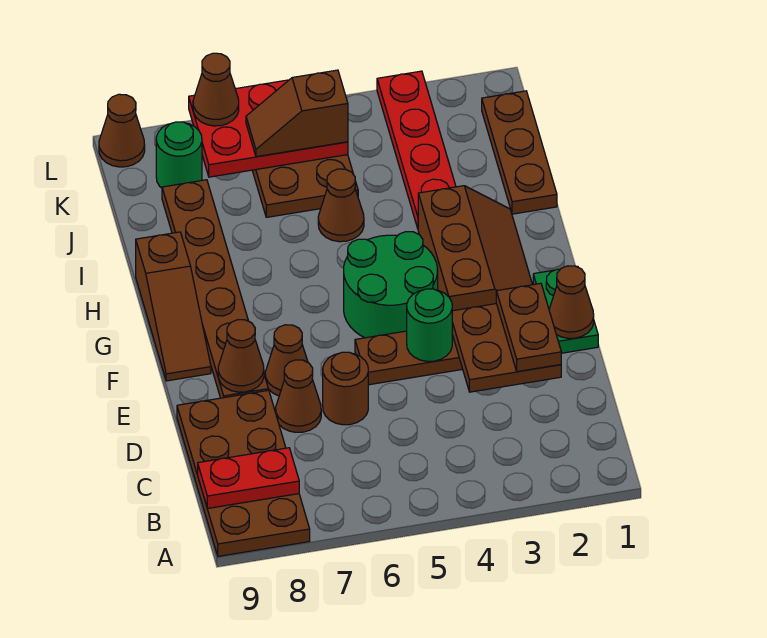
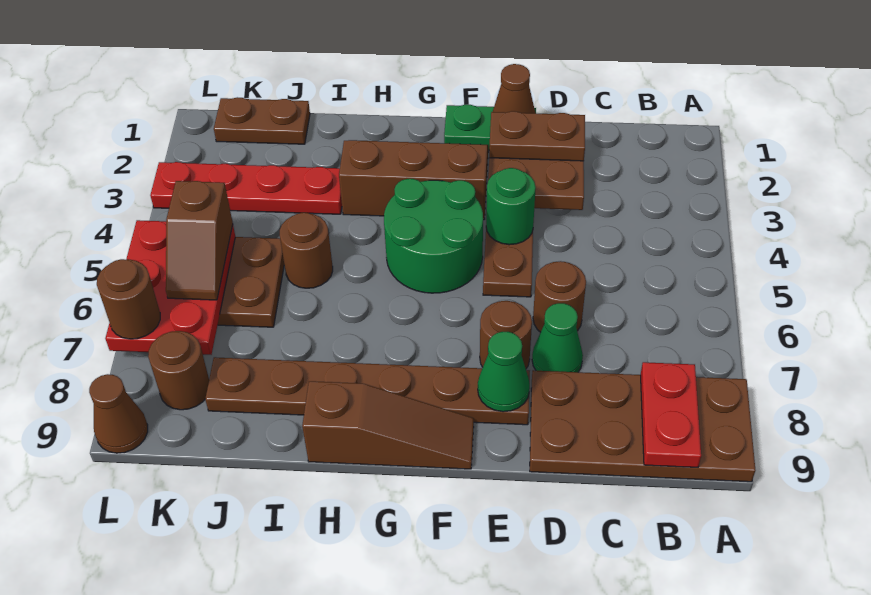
brown cone D7 level 1 -> green cone D7 level 1
brown cone E7 level 1 -> brown round brick E7 level 1
brown cone E8 level 2 -> green cone E8 level 2
brown plate I1:K1 level 1 -> brown plate J1:K1 level 1
brown cone I5 level 1 -> brown round brick I5 level 1
green round brick K8 level 1 -> brown round brick K8 level 1
brown cone L7 level 3 -> brown round brick L7 level 3

